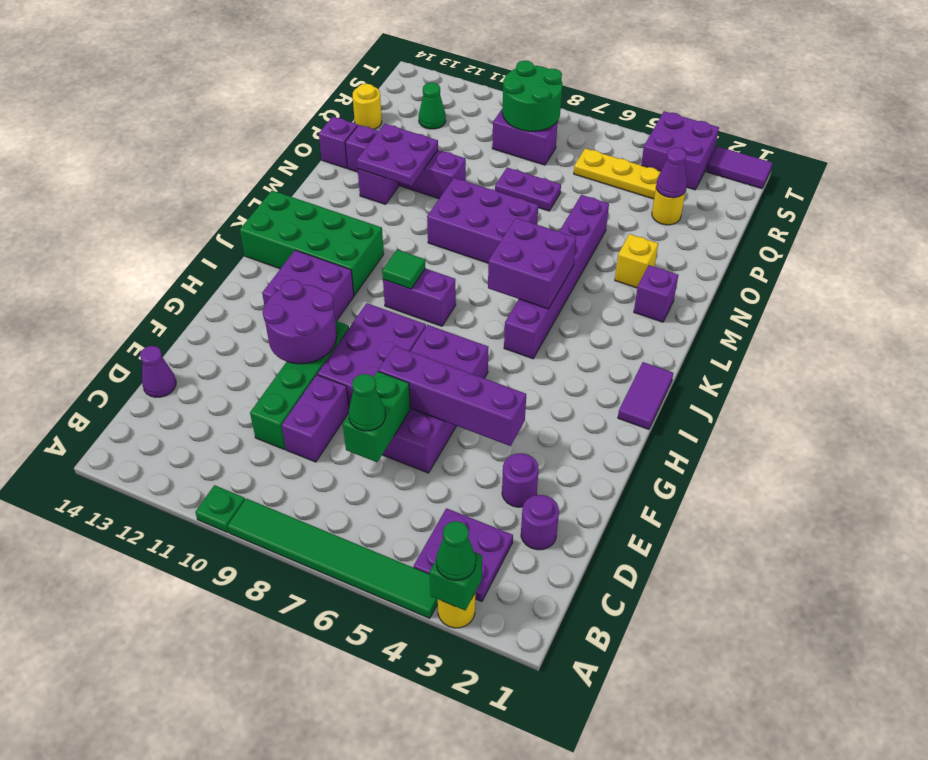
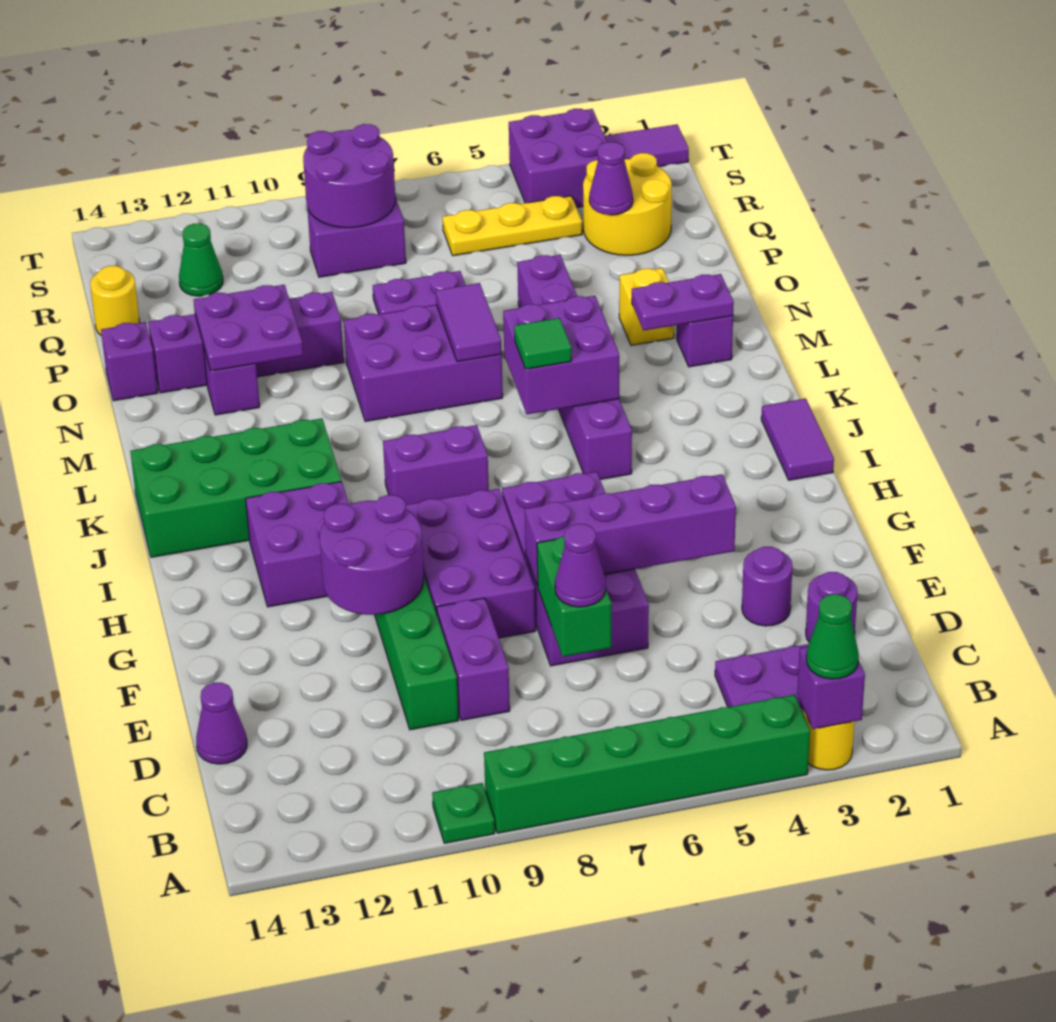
green brick A3 level 2 -> purple brick A3 level 2
green tile A4:A9 level 1 -> green brick A4:A9 level 1
green cone D7 level 3 -> purple cone D7 level 3
green tile J9 level 2 -> green tile K6 level 3
none -> purple plate M2:M3 level 2
none -> purple tile M7:N7 level 2
yellow round brick Q3 level 1 -> yellow round brick Q2:R3 level 1
green round brick R8:S9 level 2 -> purple round brick R8:S9 level 2

